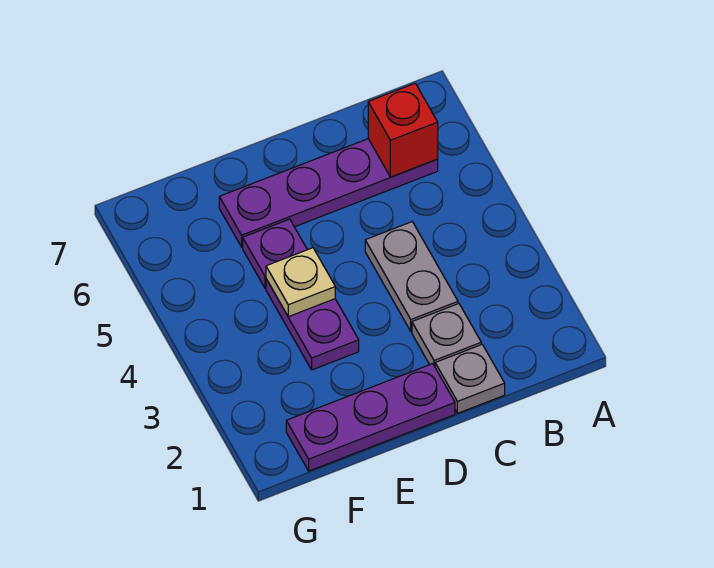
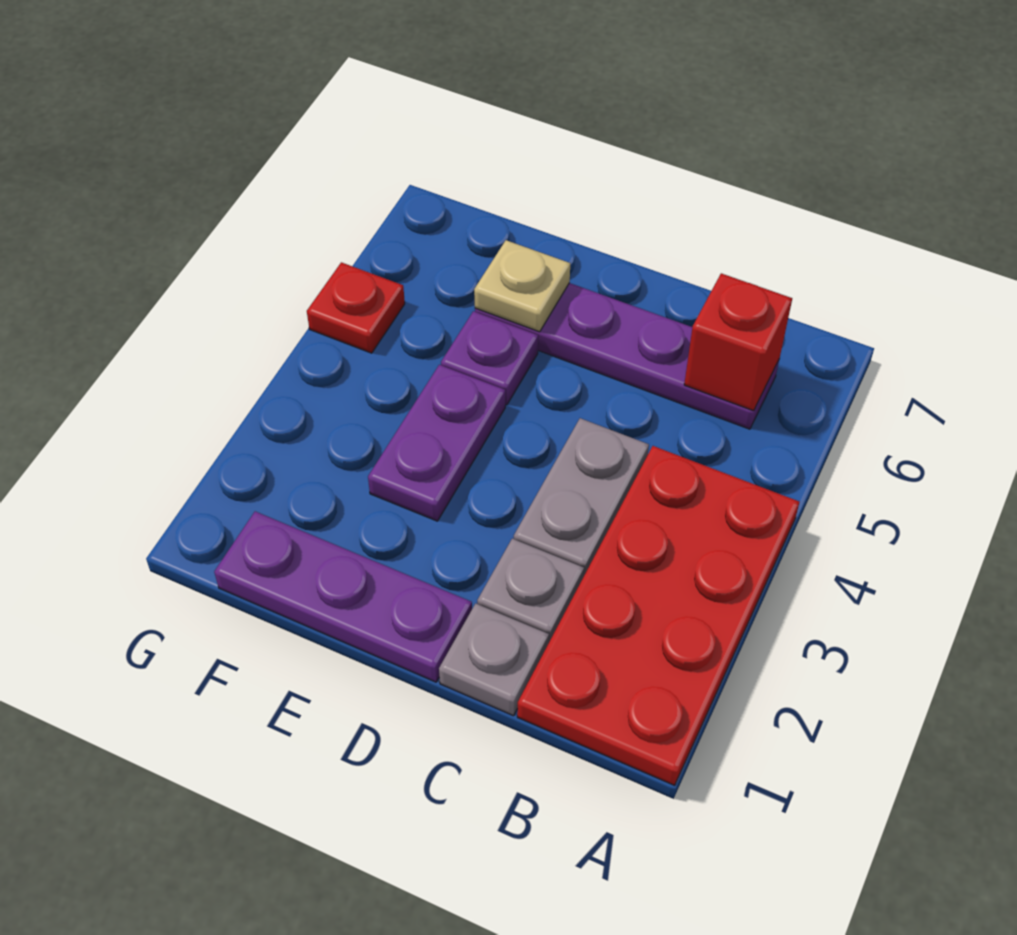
none -> red plate A1:B4 level 1
tan plate E4 level 2 -> tan plate E6 level 2
none -> red plate G5 level 1

